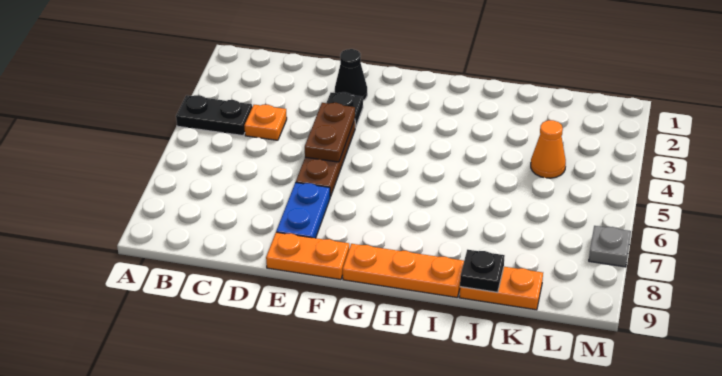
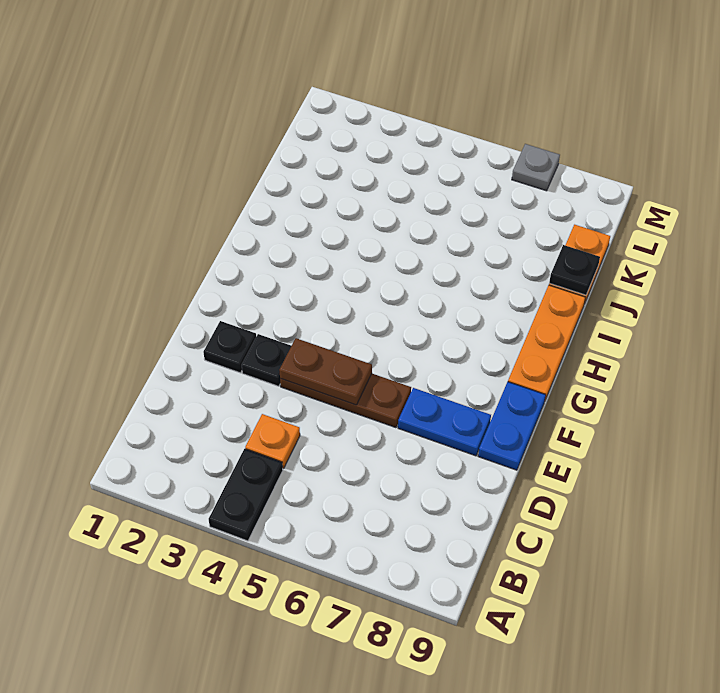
black cone E2 level 1 -> black plate E2 level 1
orange plate E9:F9 level 1 -> blue plate E9:F9 level 1
orange cone K4 level 1 -> none

